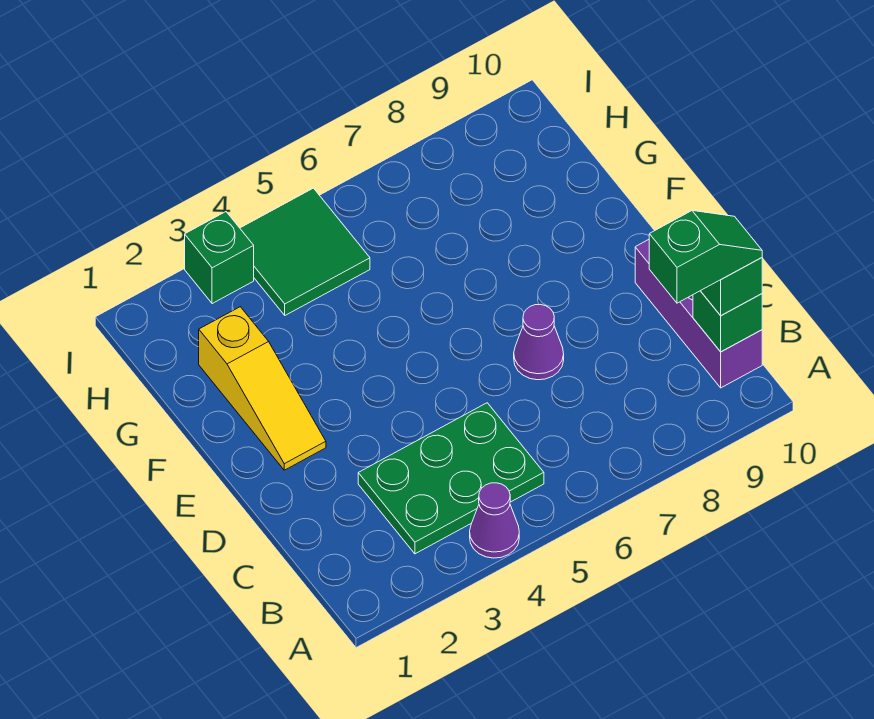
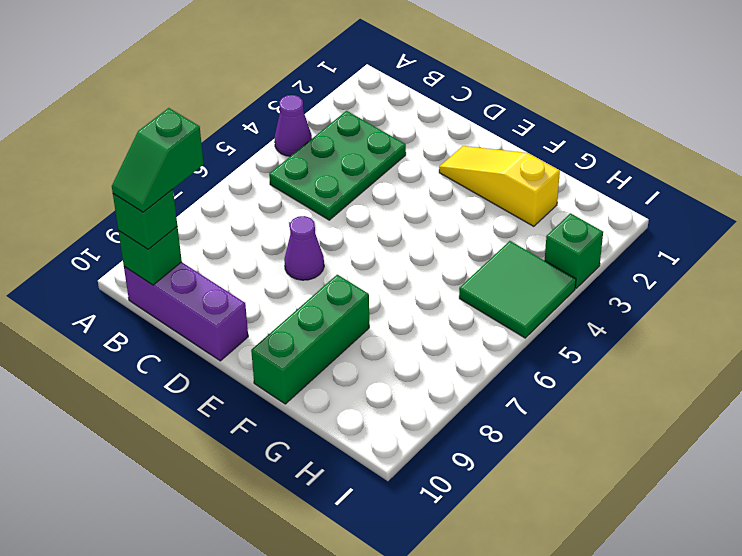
none -> green brick F8:F10 level 1

